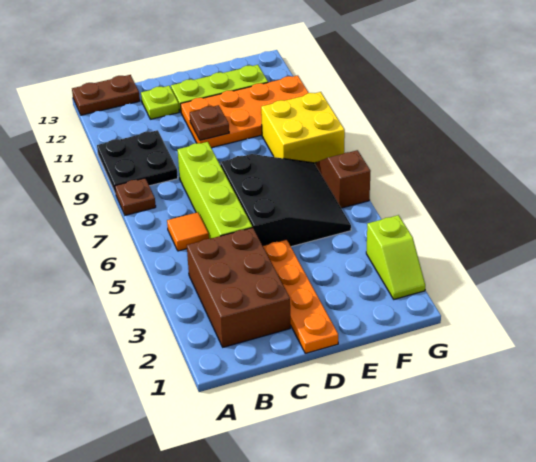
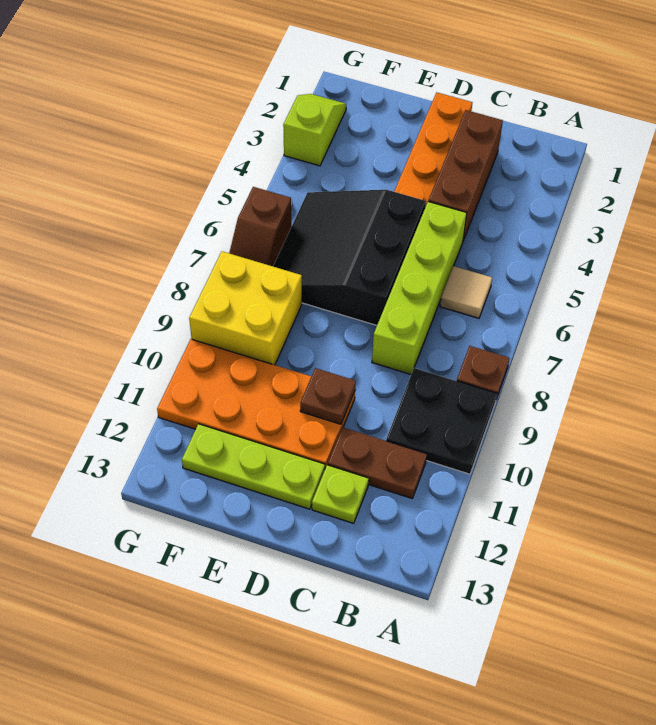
brown plate A13:B13 level 1 -> brown plate B11:C11 level 1
brown brick B2:C4 level 1 -> brown brick C2:C4 level 1
orange tile B6 level 1 -> tan tile B6 level 1

